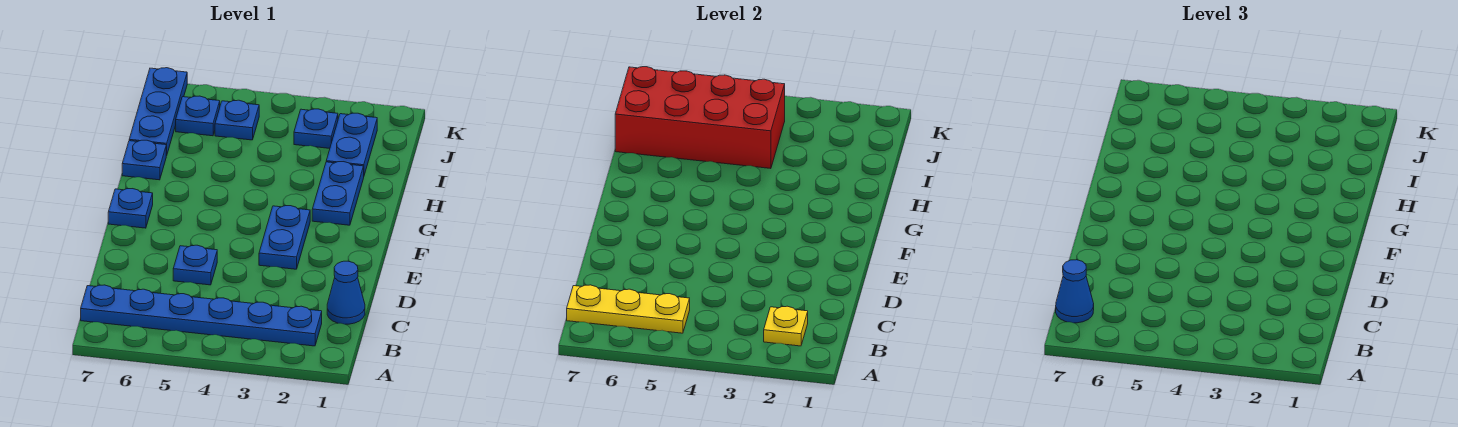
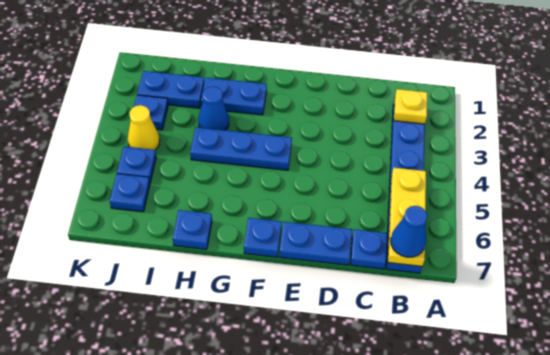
blue cone C1 level 1 -> blue cone H3 level 1
blue plate D5 level 1 -> blue plate C7 level 1
blue plate E3:F3 level 1 -> blue plate D7:E7 level 1
red brick I4:J7 level 2 -> none
blue plate I7:K7 level 1 -> blue plate F4:H4 level 1
none -> yellow cone J4 level 1

